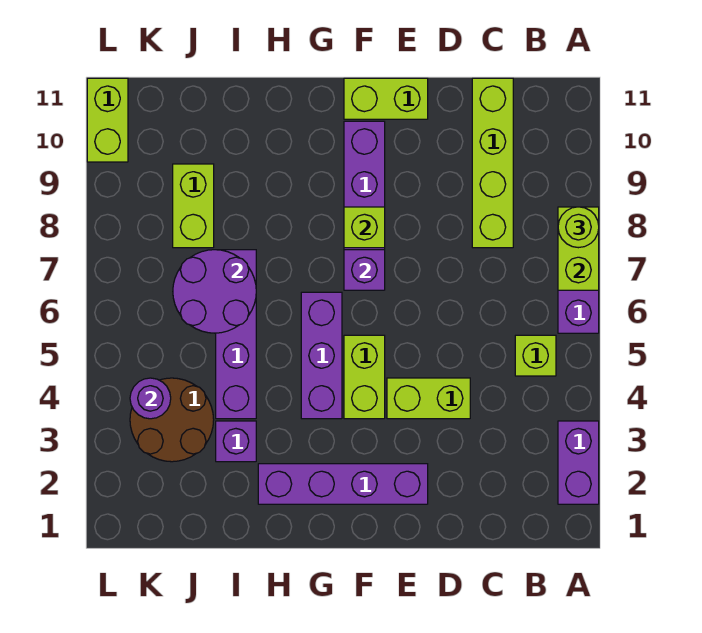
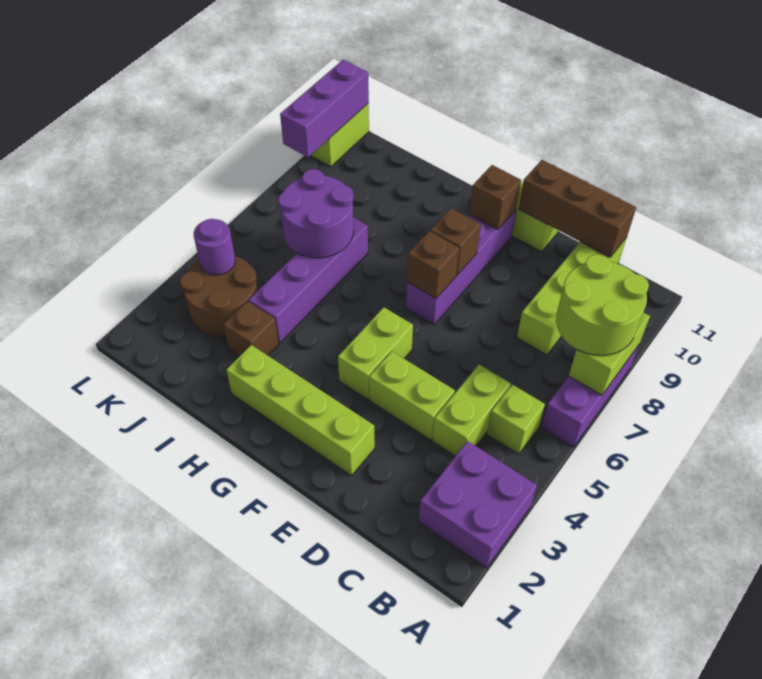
purple brick A2:A3 level 1 -> purple brick A2:B3 level 1
lime round brick A8 level 3 -> lime round brick A7:B8 level 3
none -> brown brick C11:E11 level 2
purple brick E2:H2 level 1 -> lime brick E2:H2 level 1
purple brick F7 level 2 -> brown brick F7 level 2
lime brick F8 level 2 -> brown brick F8 level 2
none -> brown brick F10 level 2
purple brick G4:G6 level 1 -> purple brick L9:L11 level 2
purple brick I3 level 1 -> brown brick I3 level 1
lime brick J8:J9 level 1 -> lime brick C4:C5 level 1

